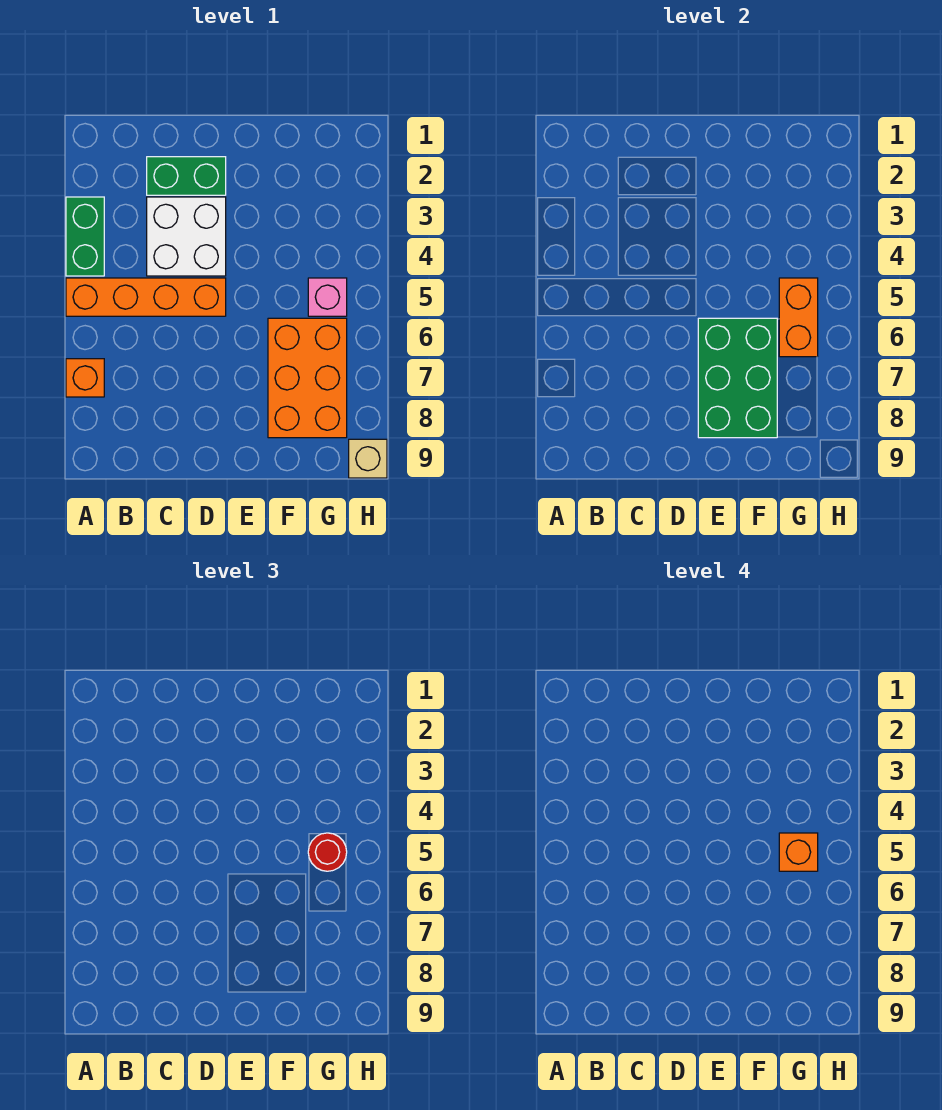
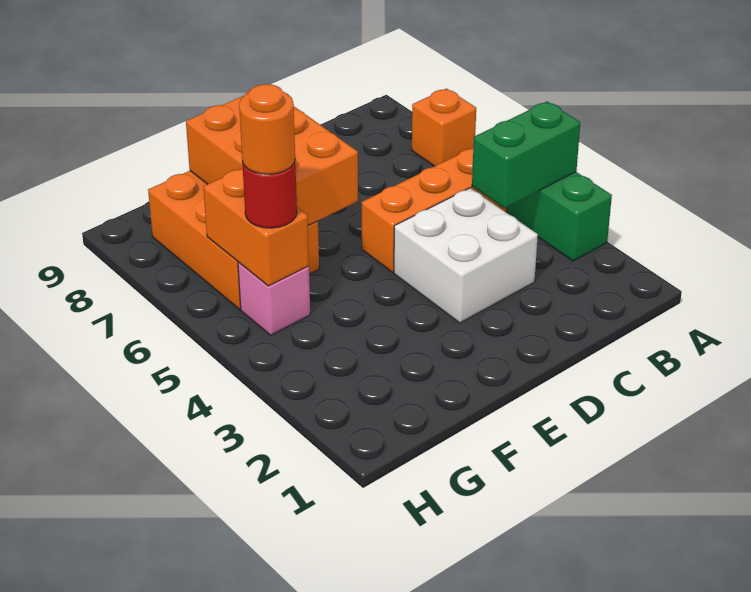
green brick C2:D2 level 1 -> green brick A4:B4 level 2
green brick E6:F8 level 2 -> orange brick E6:F8 level 2
orange brick G5 level 4 -> orange round brick G5 level 4
tan brick H9 level 1 -> none

